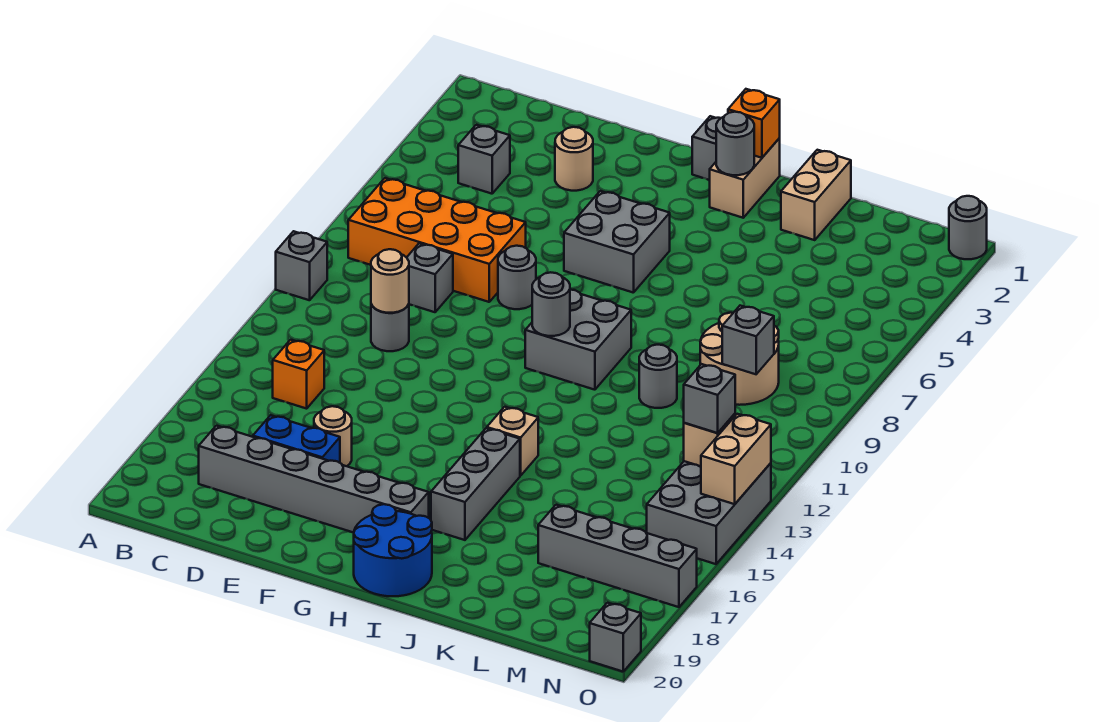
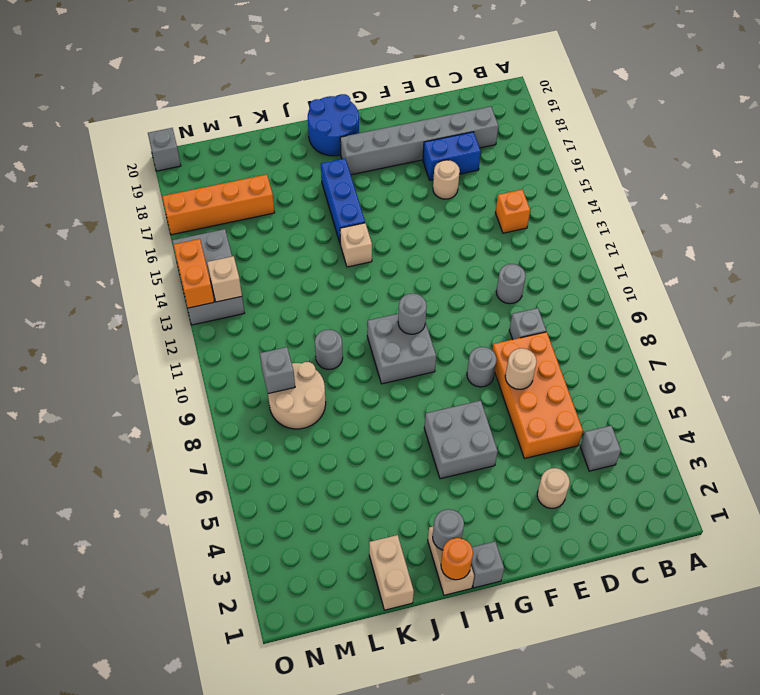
grey brick A10 level 1 -> none
orange brick B7:E8 level 1 -> orange brick D5:E8 level 1
tan round brick D11 level 2 -> tan round brick E7 level 2
orange brick I1 level 2 -> orange round brick I1 level 2
grey brick I15:I17 level 1 -> blue brick I15:I17 level 1
grey brick L17:O17 level 1 -> orange brick L17:O17 level 1
grey brick N13 level 3 -> none
grey round brick O1 level 1 -> none
tan brick O13:O14 level 2 -> orange brick O13:O14 level 2

